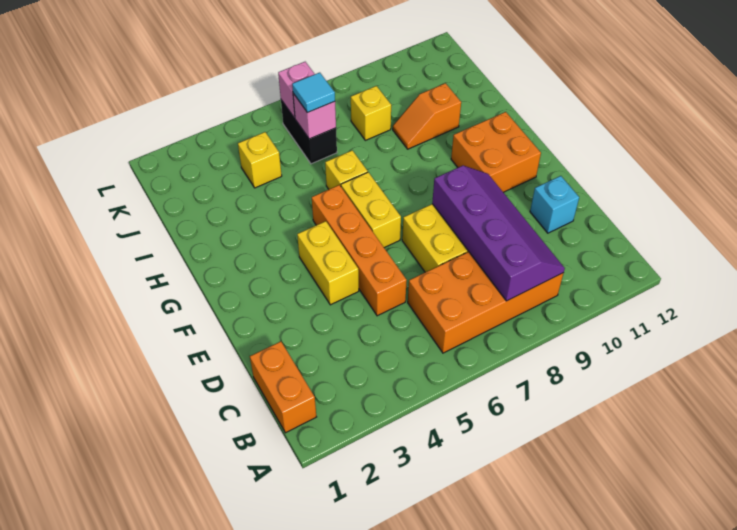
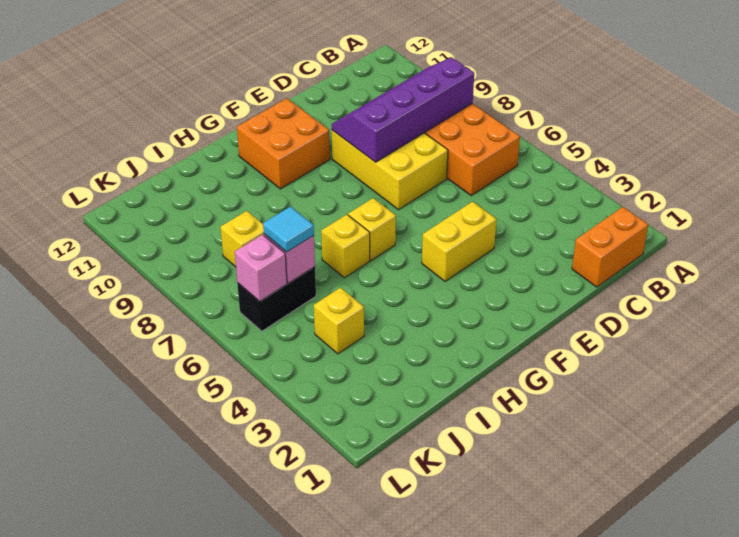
orange brick D5:G5 level 1 -> none
cyan brick D11 level 1 -> none
yellow brick F6:G6 level 1 -> yellow brick G6 level 1
orange slope I9:I10 level 1 top 10 -> none

